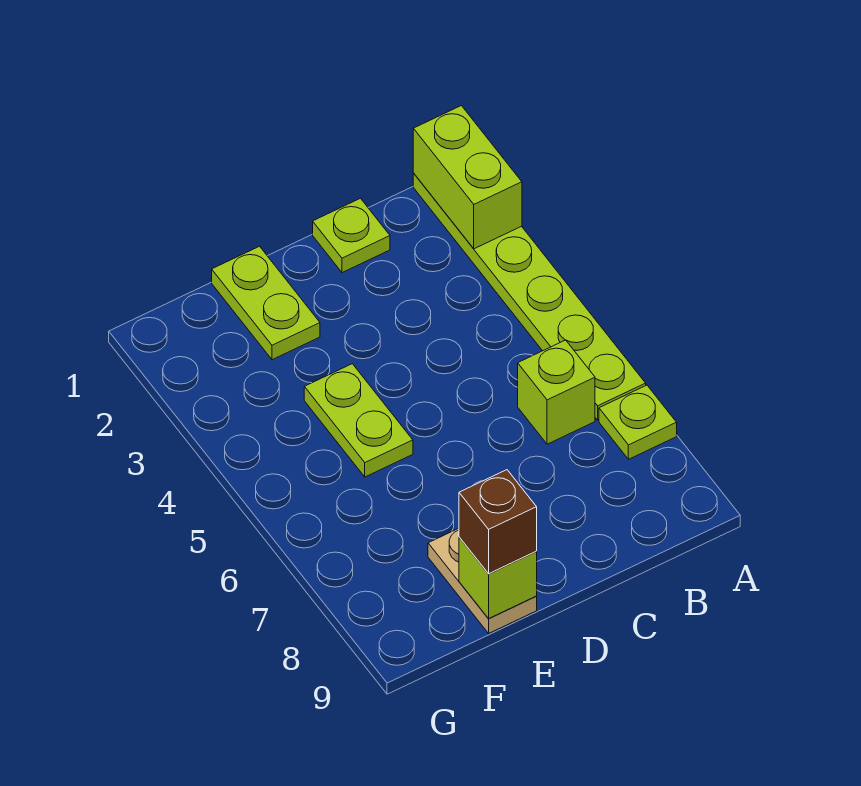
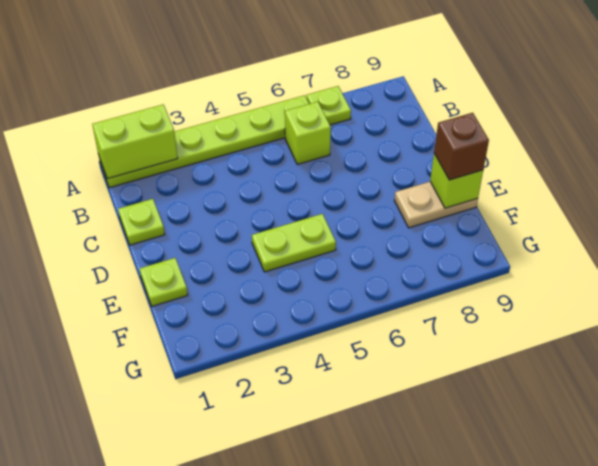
lime plate E1:E2 level 1 -> lime plate E1 level 1

